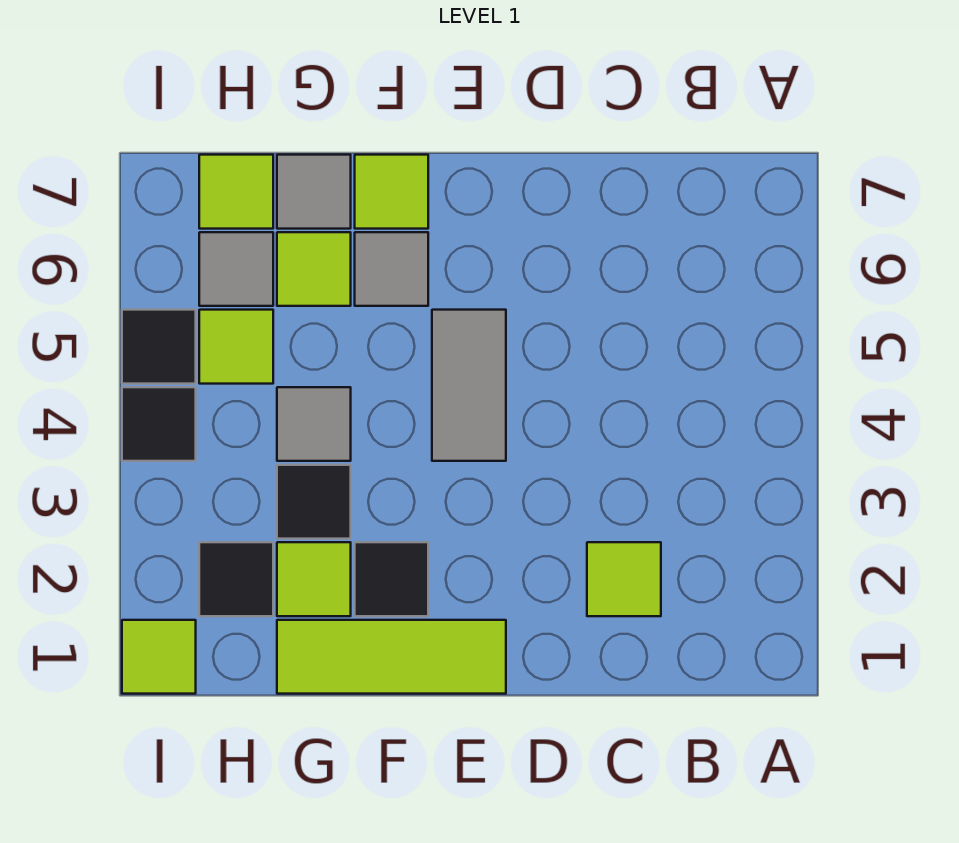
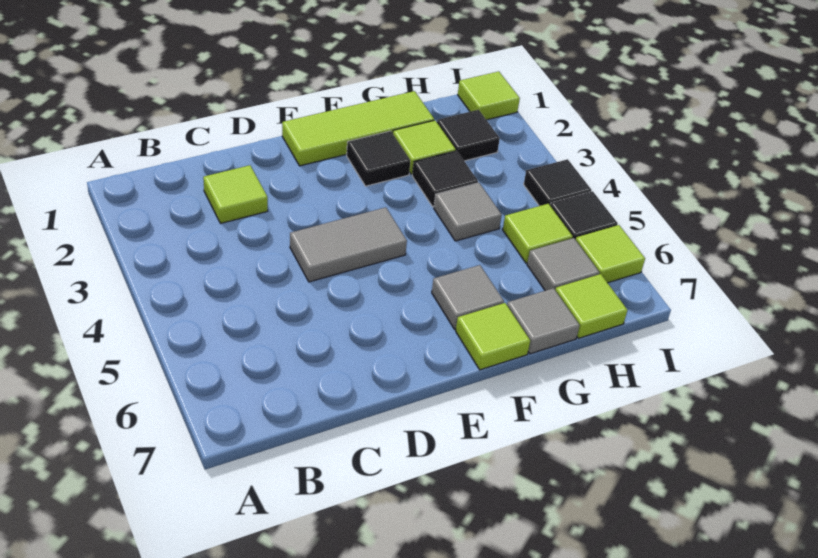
grey tile E4:E5 level 1 -> grey tile D4:E4 level 1
lime tile G6 level 1 -> lime tile I6 level 1

